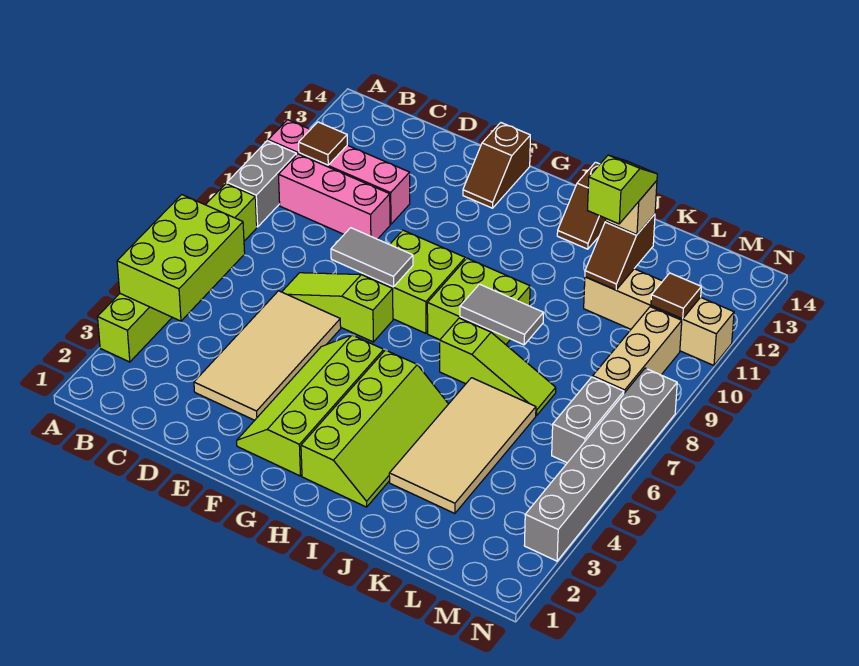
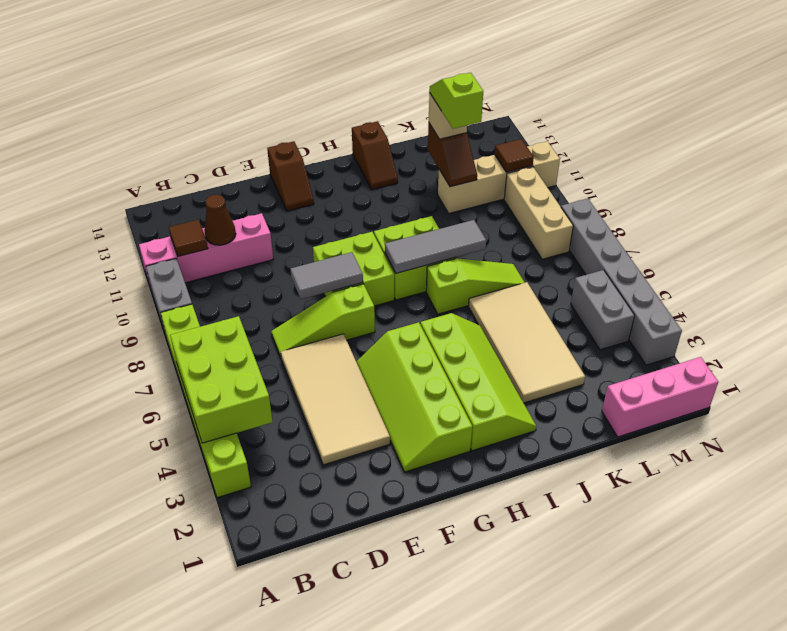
pink brick B10:D10 level 1 -> pink brick L1:N1 level 1
none -> brown cone C11 level 2
grey tile I8:J8 level 2 -> grey tile H8:J8 level 2
grey brick M6:M7 level 1 -> grey brick M4:M5 level 1

